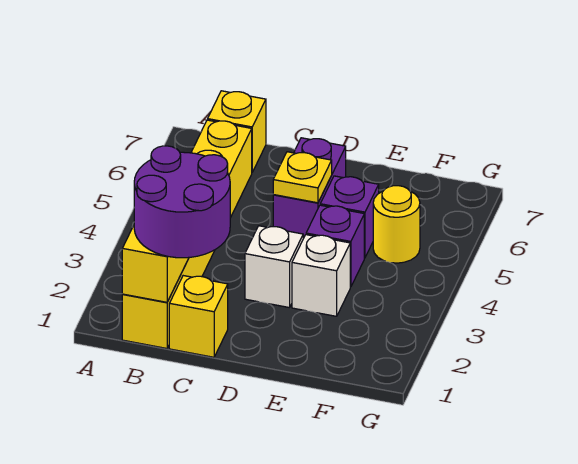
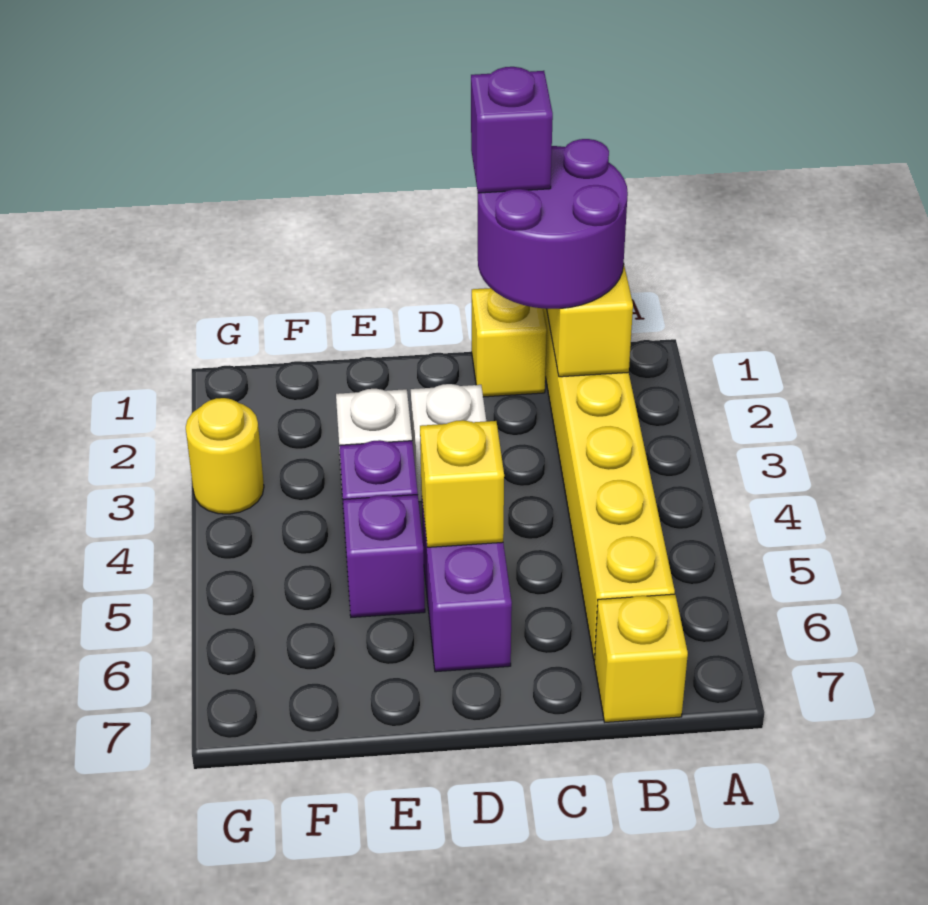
none -> purple brick C1 level 4
yellow plate D5 level 2 -> yellow brick D5 level 2
yellow round brick F5 level 1 -> yellow round brick G3 level 1

